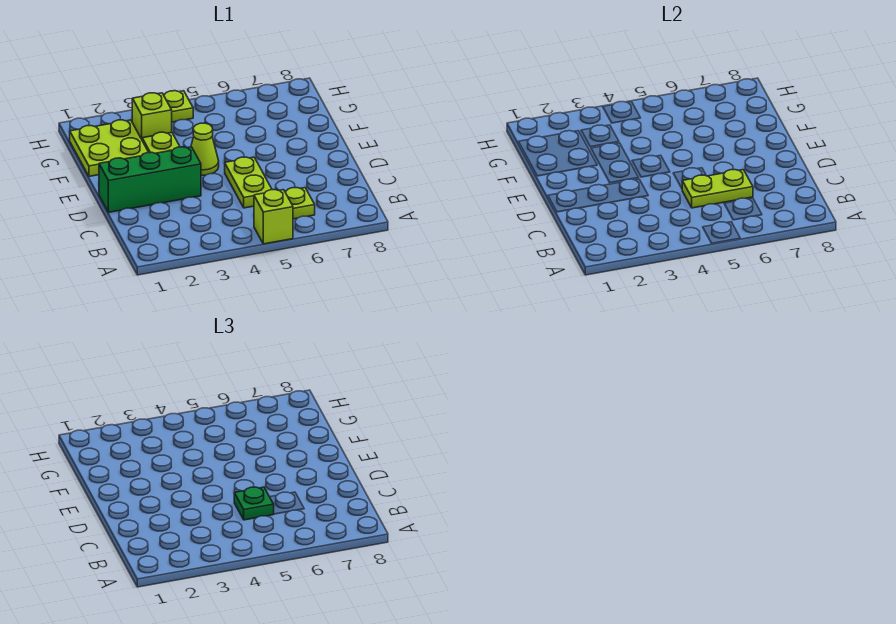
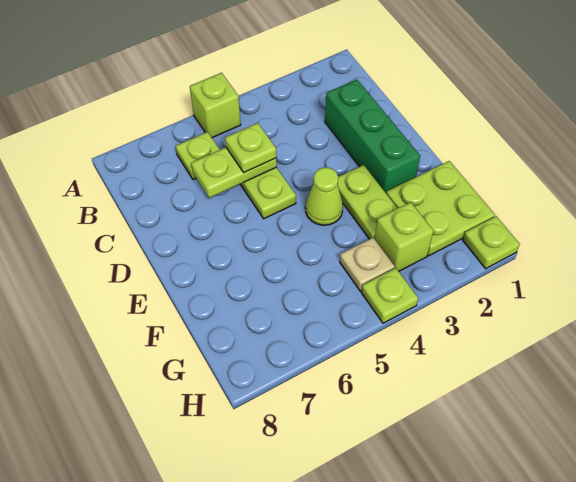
green plate C5 level 3 -> lime plate C5 level 3
green brick D1:D3 level 1 -> green brick C2:E2 level 1
none -> tan plate G4 level 1
none -> lime plate H1 level 1

